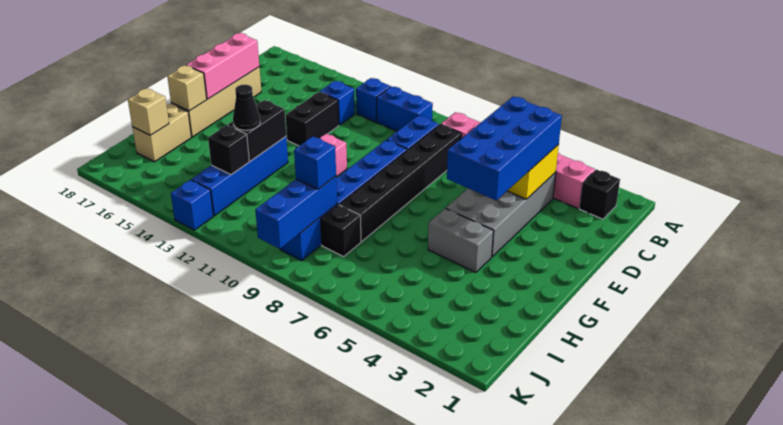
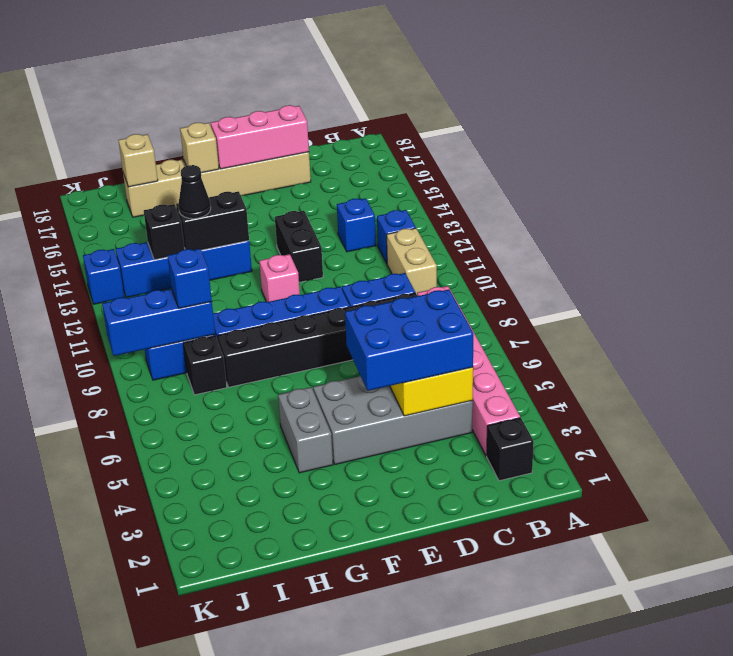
blue brick B10:B11 level 1 -> tan brick B10:B11 level 1
blue brick C4:F5 level 3 -> blue brick C4:E5 level 3
black brick D13:E13 level 1 -> black brick E12:E13 level 1

